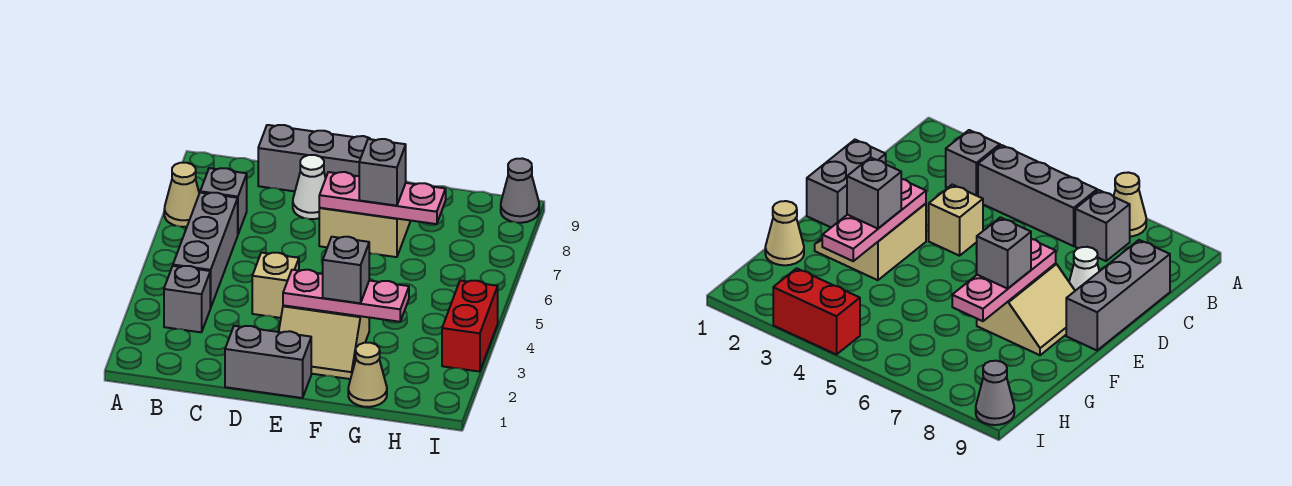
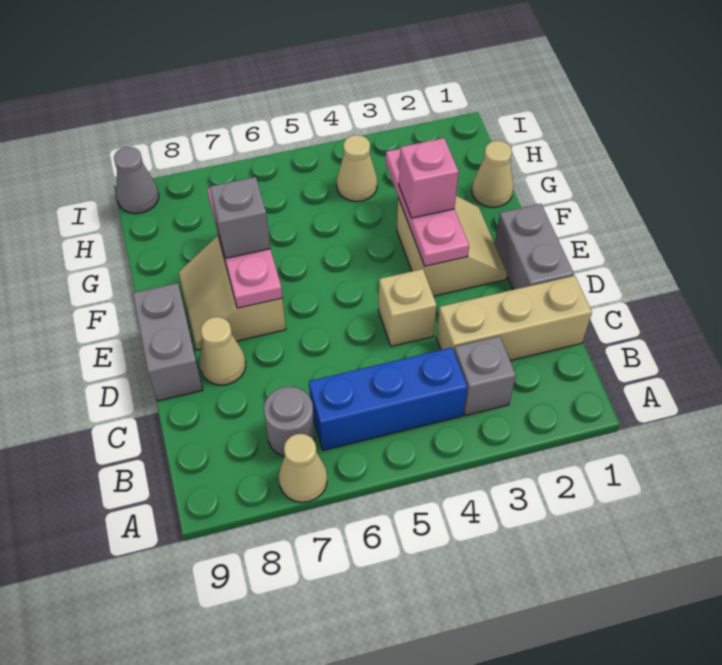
grey brick B4:B6 level 1 -> blue brick B4:B6 level 1
grey brick B7 level 1 -> grey round brick B7 level 1
none -> tan brick C1:C3 level 1
grey brick C9:E9 level 1 -> grey brick D9:E9 level 1
white cone D8 level 1 -> tan cone D8 level 1
grey brick F3 level 3 -> pink brick F3 level 3
none -> tan cone H4 level 1
red brick I3:I4 level 1 -> none

